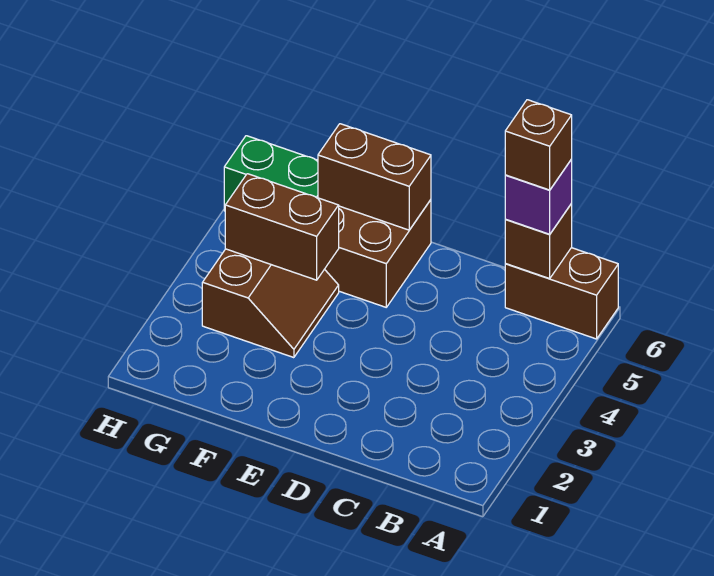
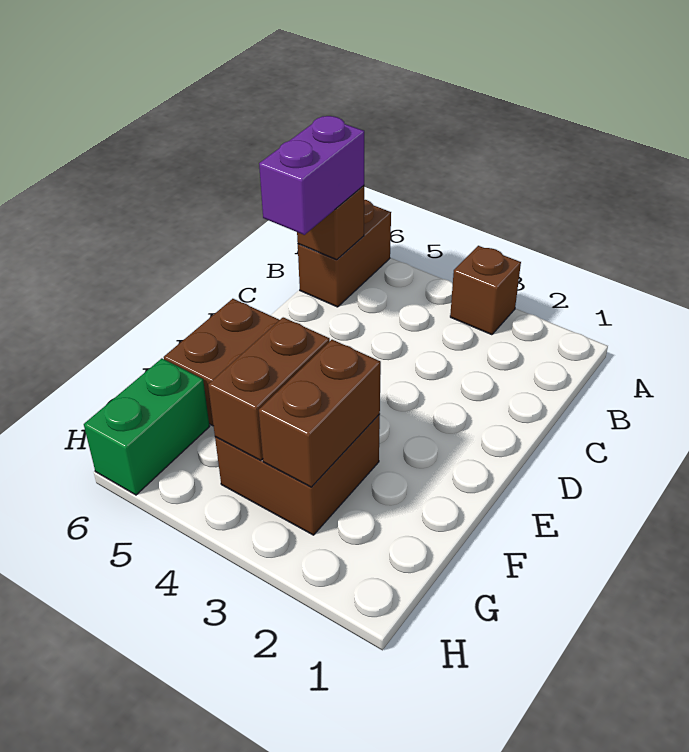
purple brick B6 level 3 -> purple brick B6:C6 level 3
brown brick B6 level 4 -> brown brick A3 level 1
brown brick E6:F6 level 2 -> brown brick F3:G3 level 2
brown slope F3:G4 level 1 top G -> brown brick F3:G4 level 1

